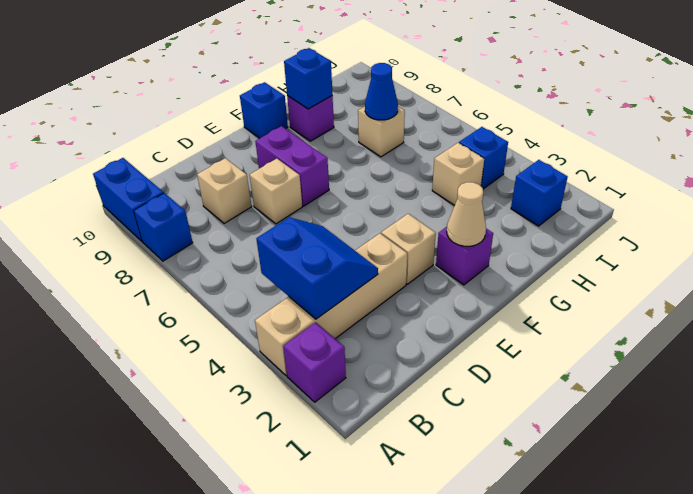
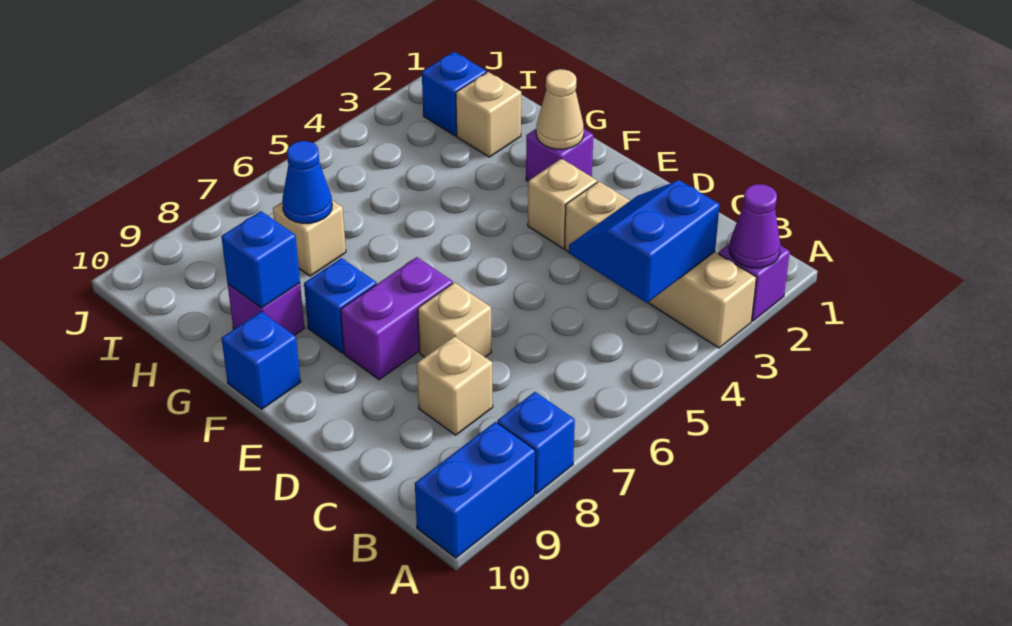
none -> purple cone A2 level 2
tan brick H4 level 1 -> tan brick H2 level 1
blue brick I4 level 1 -> blue brick F8 level 1

